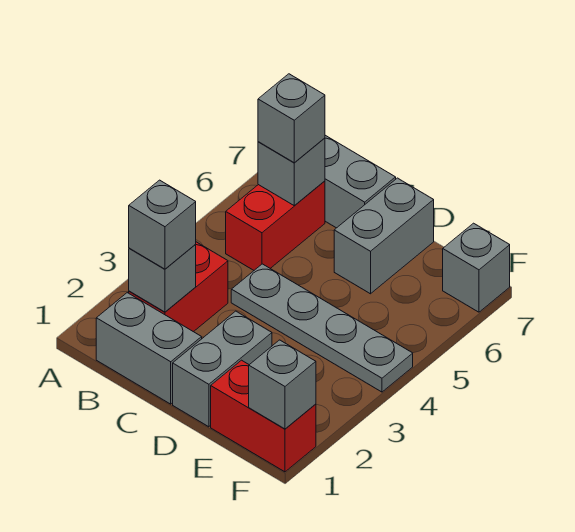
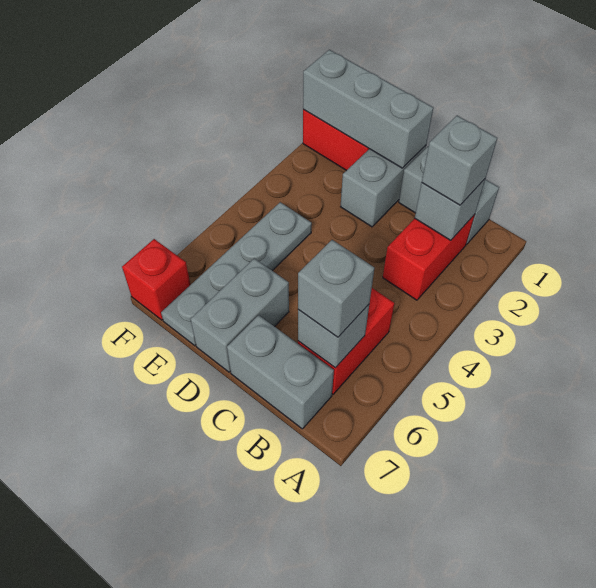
grey plate C4:F4 level 1 -> grey plate E4:E7 level 1
grey brick F1 level 2 -> grey brick D1:F1 level 2
grey brick F7 level 1 -> red brick F7 level 1

